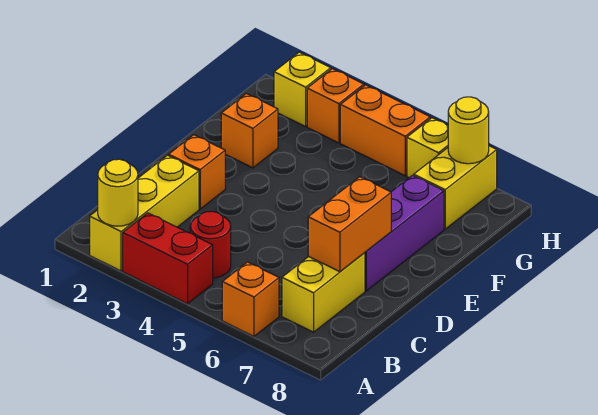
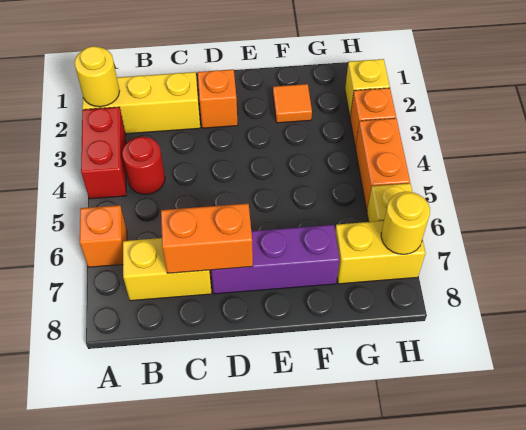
orange brick F2 level 1 -> orange tile F2 level 1

